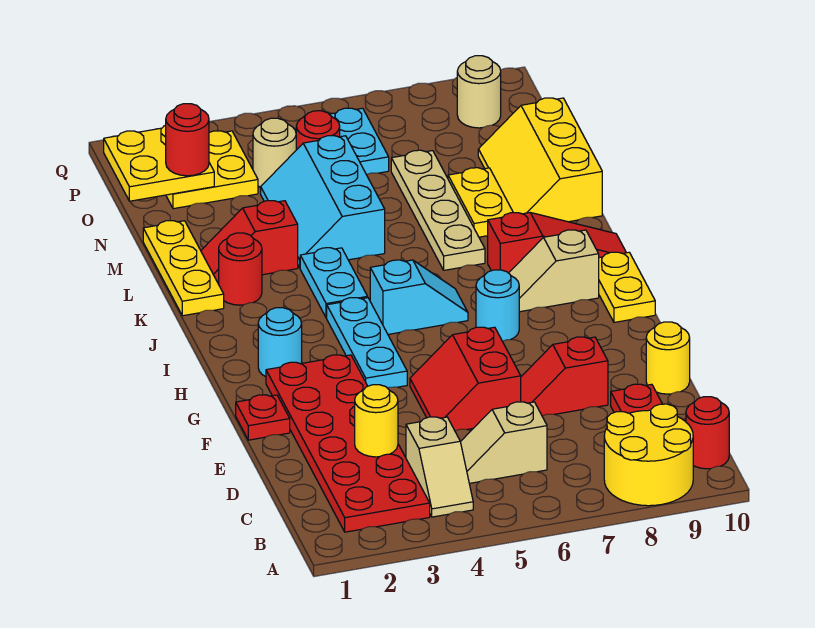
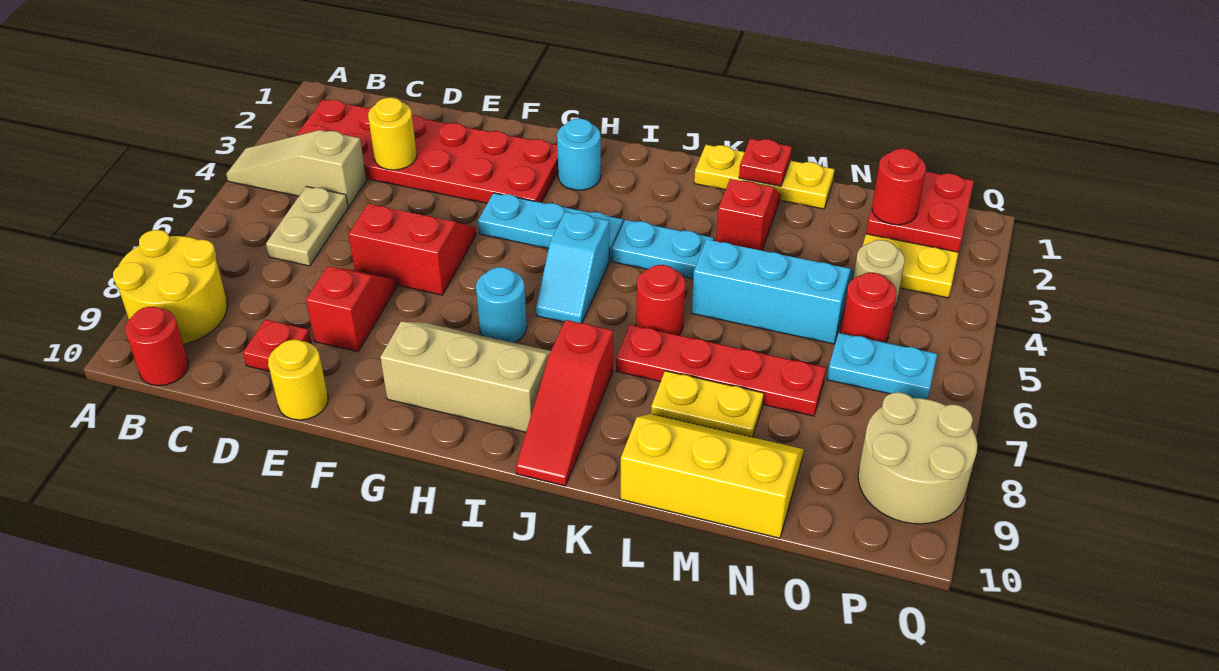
tan slope B4:C4 level 1 top C -> tan slope A4:C4 level 1 top C
tan slope C5:C6 level 1 top 6 -> tan plate C5:C6 level 1
red plate F1 level 1 -> red plate L1 level 2
yellow plate H10:I10 level 1 -> none
tan slope I8:I9 level 1 top 9 -> tan slope G8:I9 level 1 top 9
red round brick K2 level 1 -> red round brick K6 level 1
tan plate K7:N7 level 1 -> red plate K7:N7 level 1
yellow plate O1:P2 level 2 -> red plate O1:P2 level 2
tan round brick P9 level 1 -> tan round brick P8:Q9 level 1

